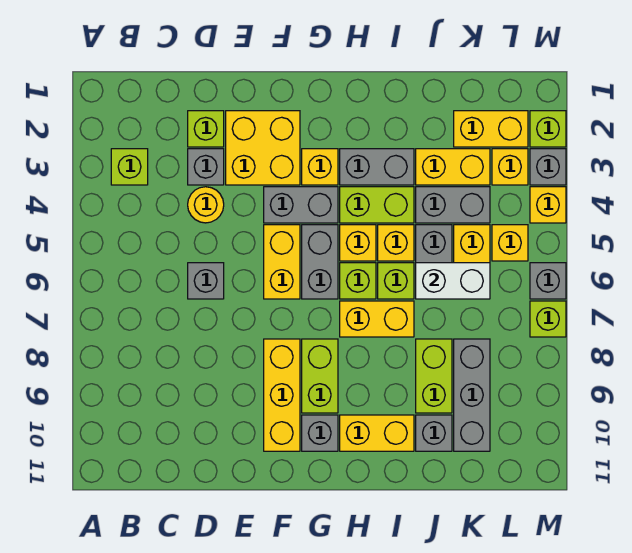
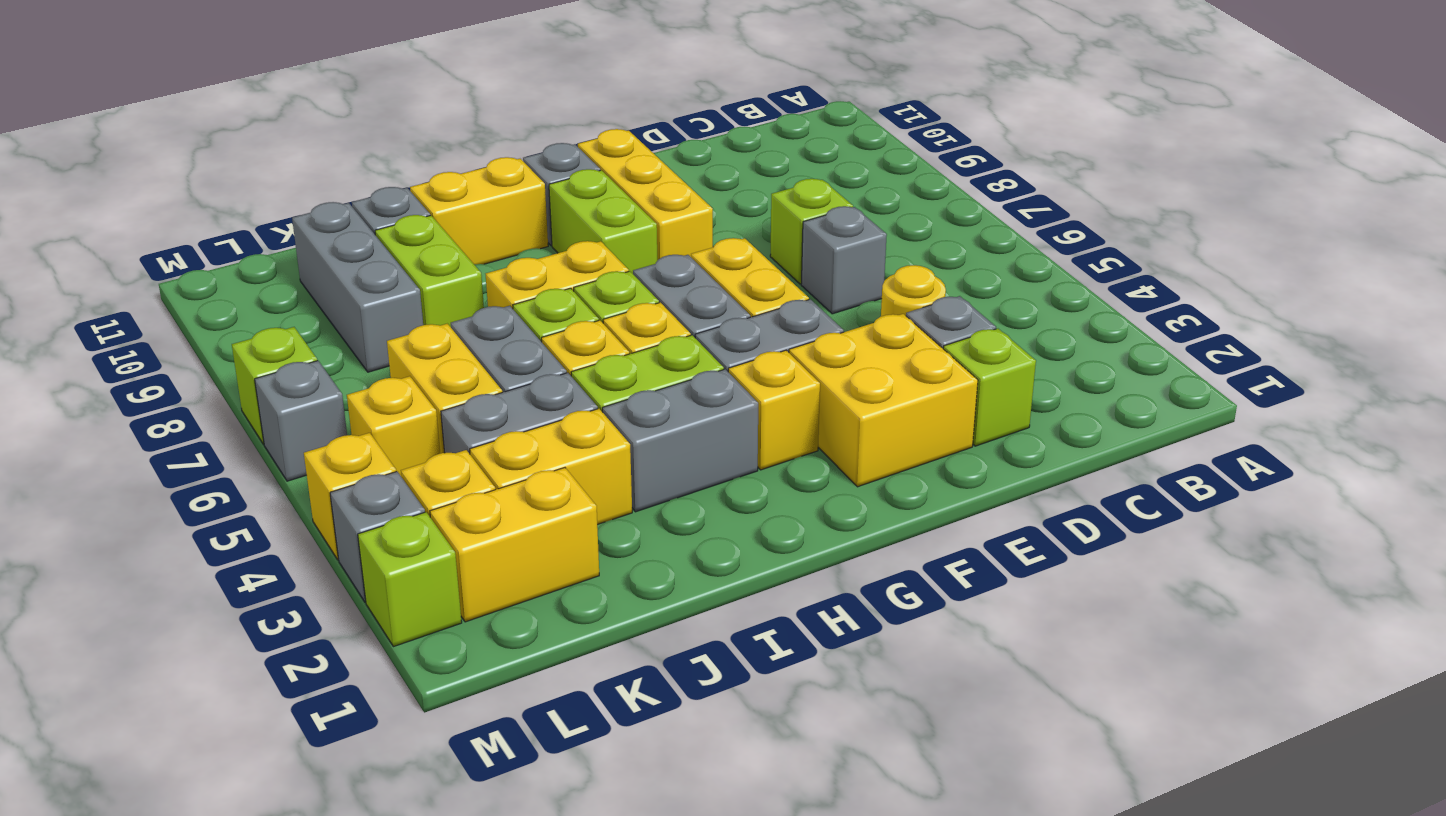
lime brick B3 level 1 -> lime brick D7 level 1
white brick J6:K6 level 2 -> none

